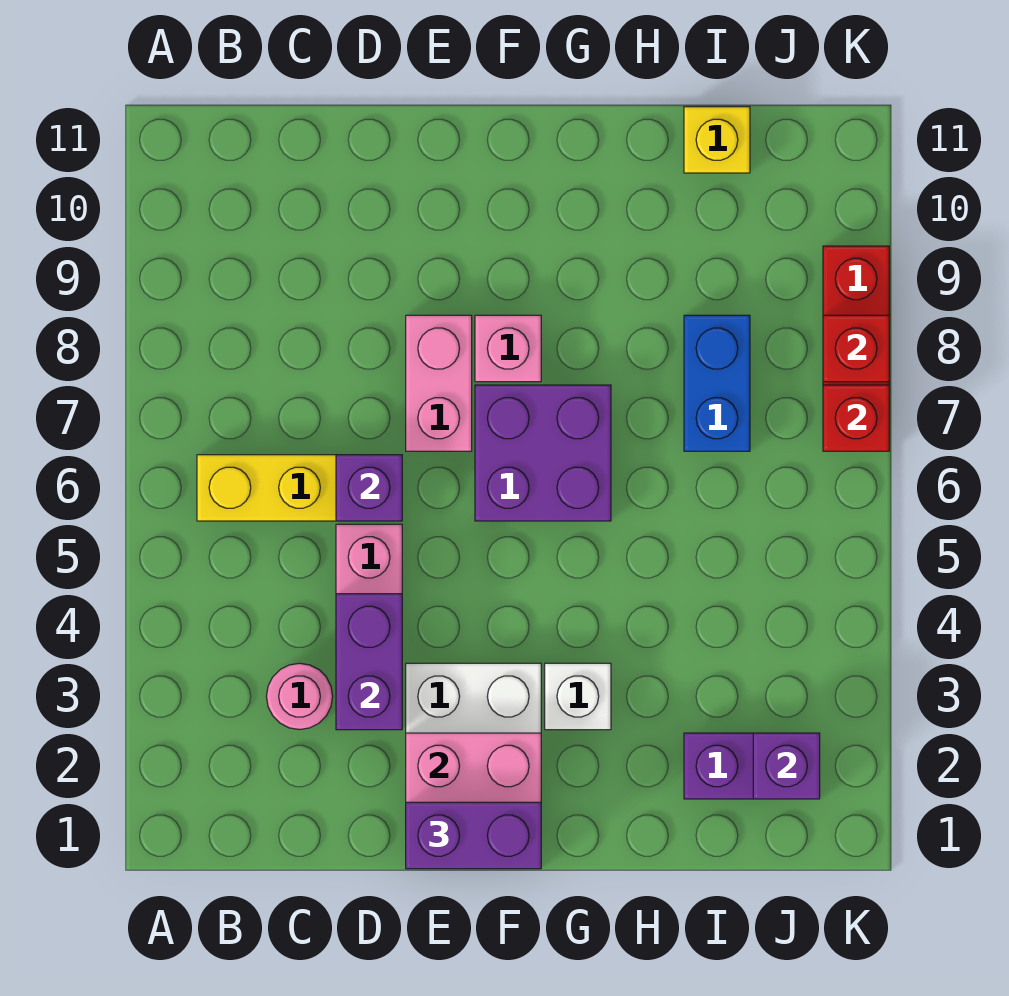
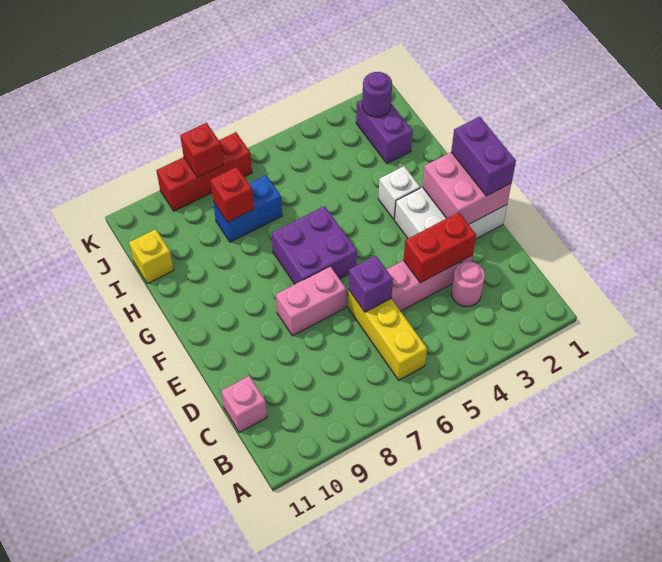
purple brick D3:D4 level 2 -> red brick D3:D4 level 2
pink brick F8 level 1 -> pink brick C11 level 1
purple brick J2 level 2 -> purple round brick J2 level 2
red brick K7 level 2 -> red brick I8 level 2

